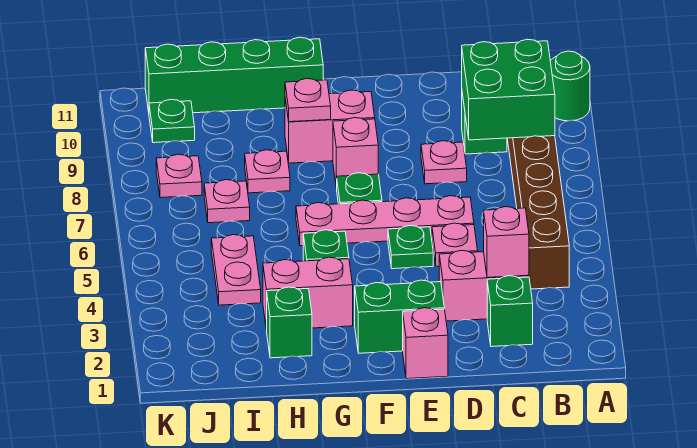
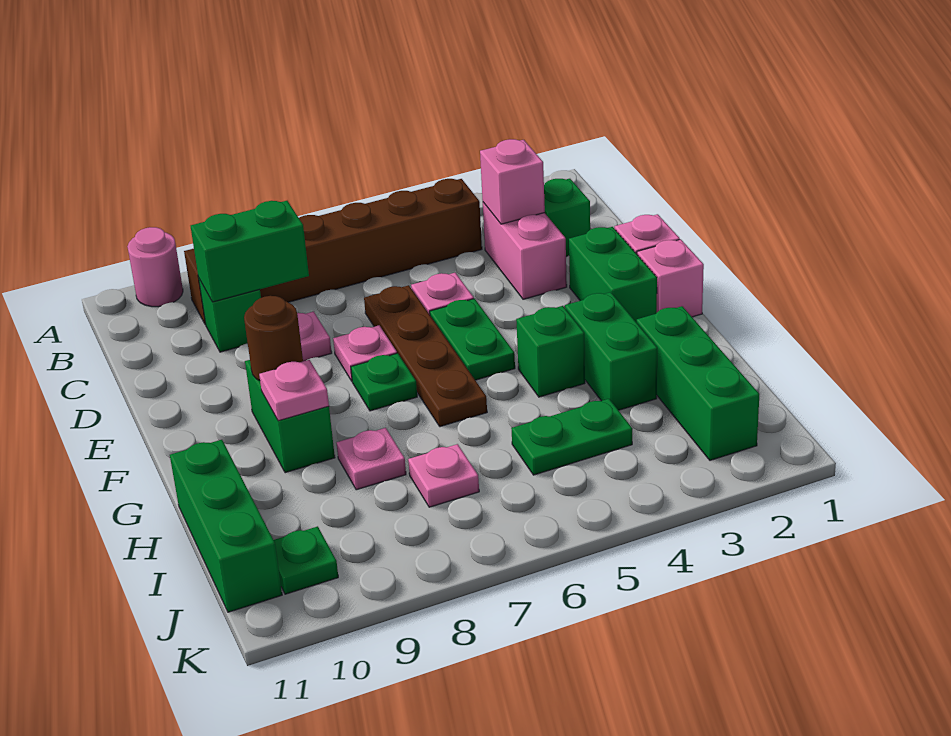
green round brick A10 level 1 -> pink round brick A10 level 1
green brick B8:C9 level 2 -> green brick C8:C9 level 2
pink plate D6:G6 level 1 -> brown plate D6:G6 level 1
green plate E5 level 1 -> green plate E5:F5 level 1
pink brick F8 level 1 -> pink brick F1 level 1
pink brick F9:G9 level 1 -> green brick F9:G9 level 1
none -> brown round brick F9 level 2
pink brick G3:H3 level 1 -> green brick G3:H3 level 1
green brick G11:J11 level 1 -> green brick H11:J11 level 1
green brick H2 level 1 -> green brick H2:J2 level 1
pink plate I4:I5 level 1 -> green plate I4:I5 level 1
pink plate J8 level 1 -> pink plate E7 level 1

